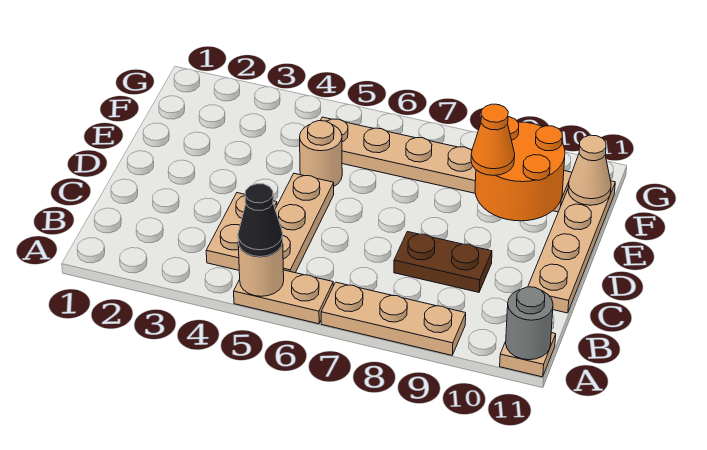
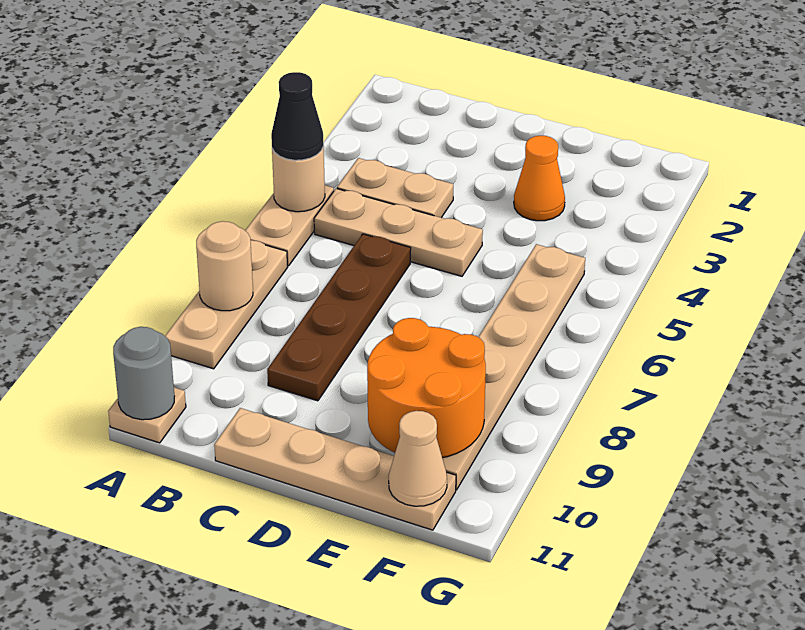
brown plate C8:C9 level 1 -> brown plate C6:C9 level 1
tan round brick E5 level 1 -> tan round brick A8 level 2
orange cone E9 level 3 -> orange cone E3 level 1

